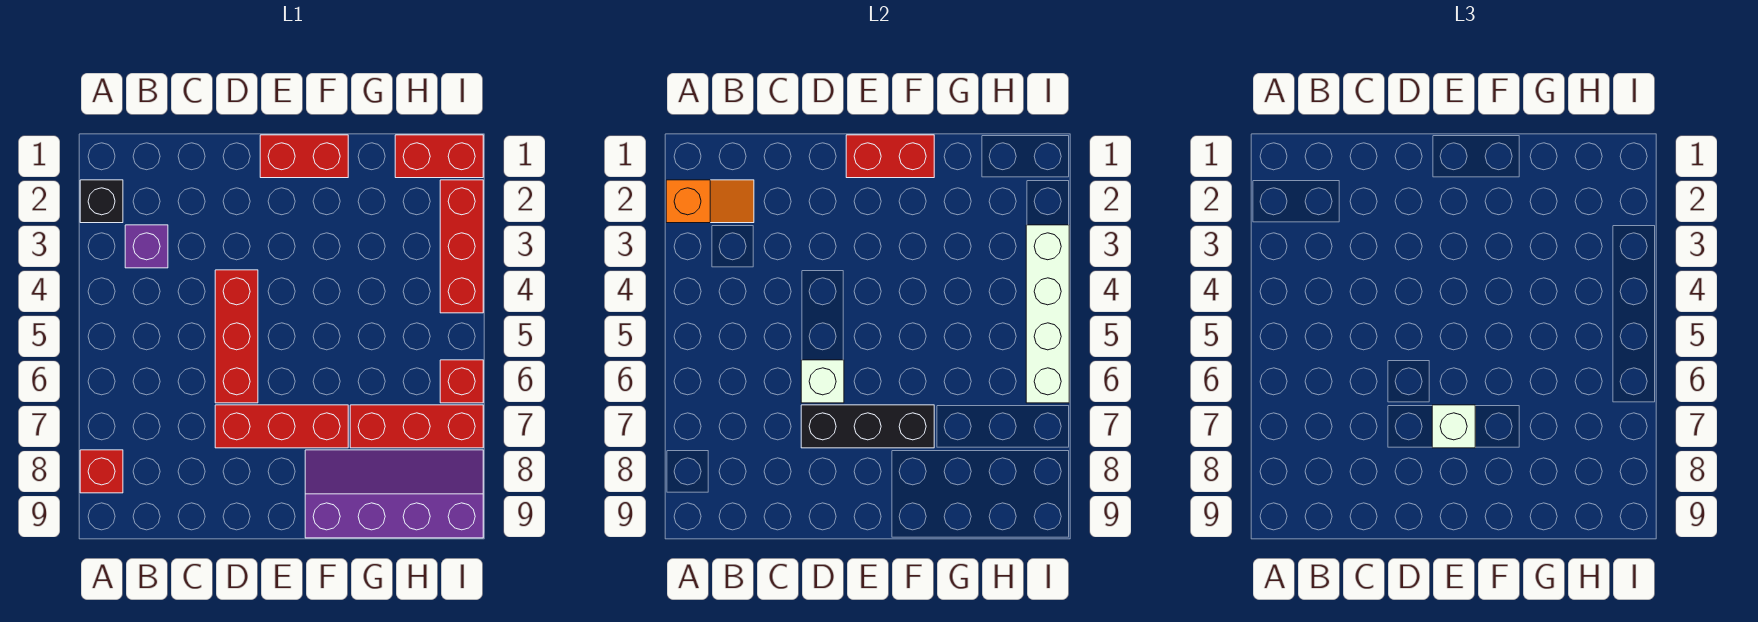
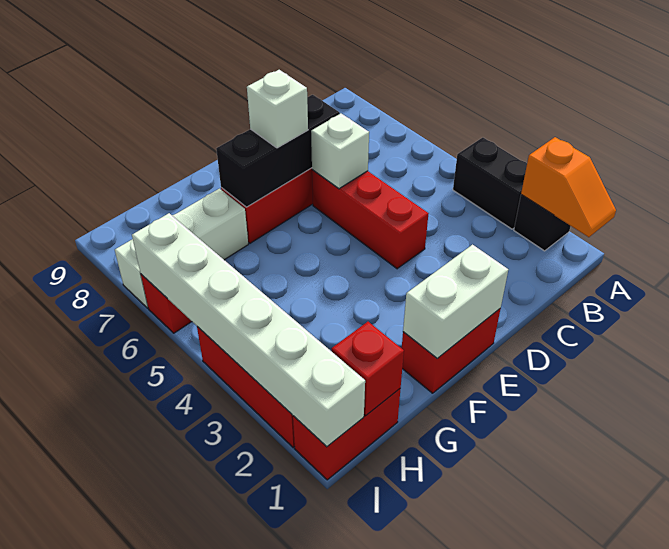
orange slope A2:B2 level 2 top A -> orange slope A1:A2 level 2 top 2
none -> black brick A3:A4 level 1
red brick A8 level 1 -> red brick H1 level 2
purple brick B3 level 1 -> none
red brick E1:F1 level 2 -> white brick E1:F1 level 2
purple slope F8:I9 level 1 top 9 -> none
red brick G7:I7 level 1 -> white brick G7:I7 level 1
white brick I3:I6 level 2 -> white brick I1:I6 level 2

